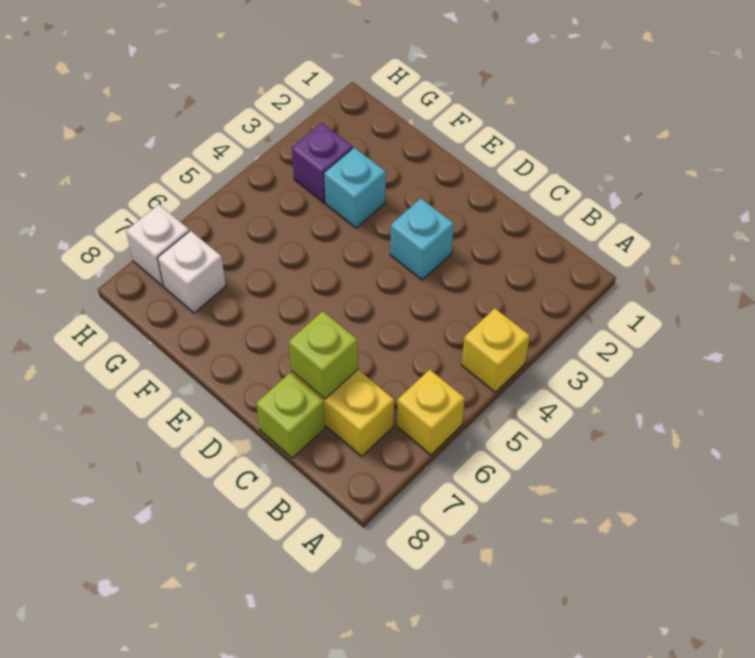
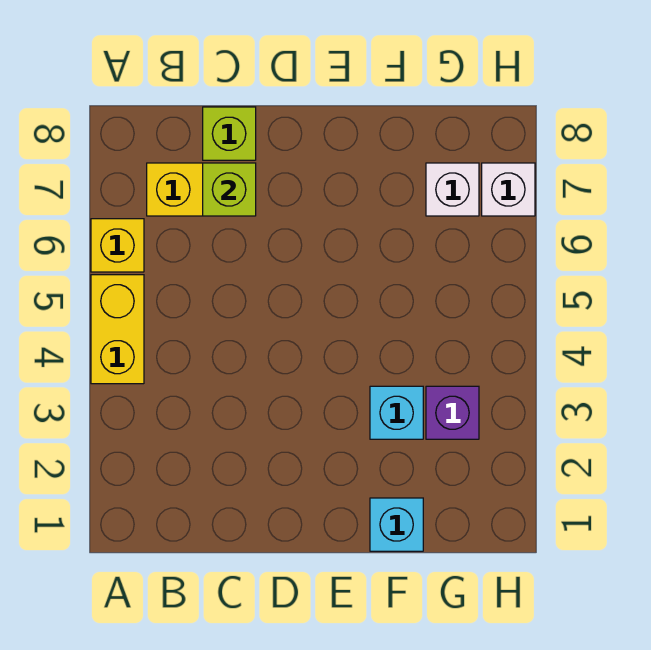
yellow brick A4 level 1 -> yellow brick A4:A5 level 1
cyan brick D3 level 1 -> cyan brick F1 level 1

